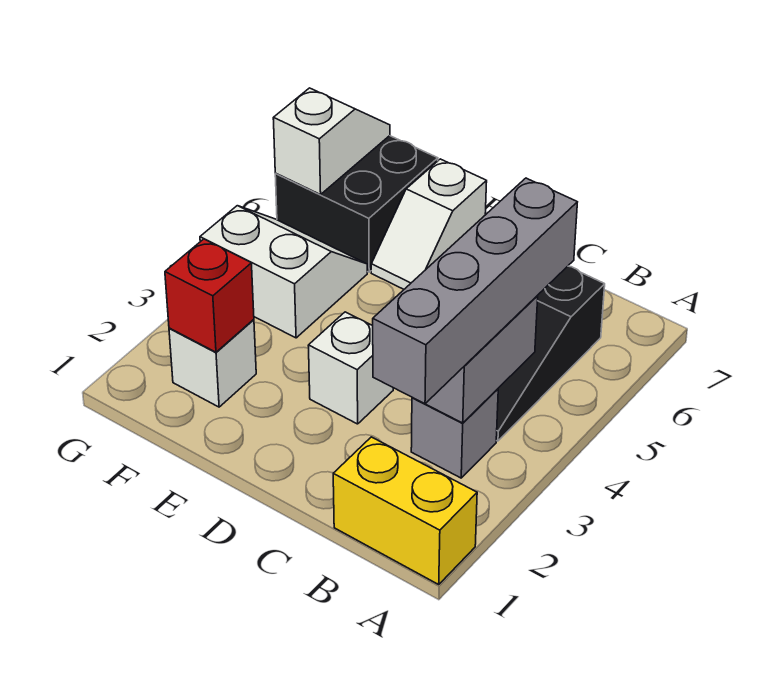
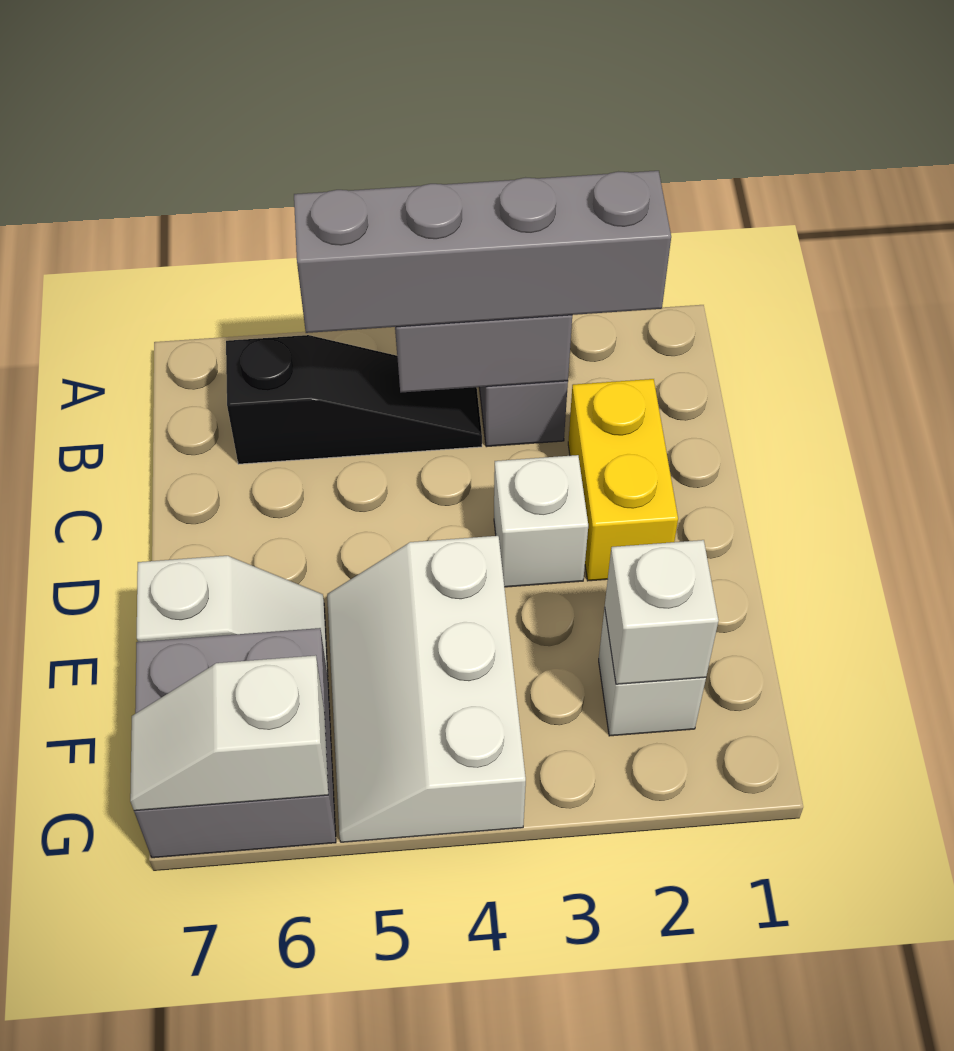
yellow brick A1:B1 level 1 -> yellow brick C2:D2 level 1
red brick F2 level 2 -> white brick F2 level 2
white slope F4:G5 level 1 top 4 -> white slope E4:G5 level 1 top 4
black brick F6:G7 level 1 -> grey brick F6:G7 level 1

